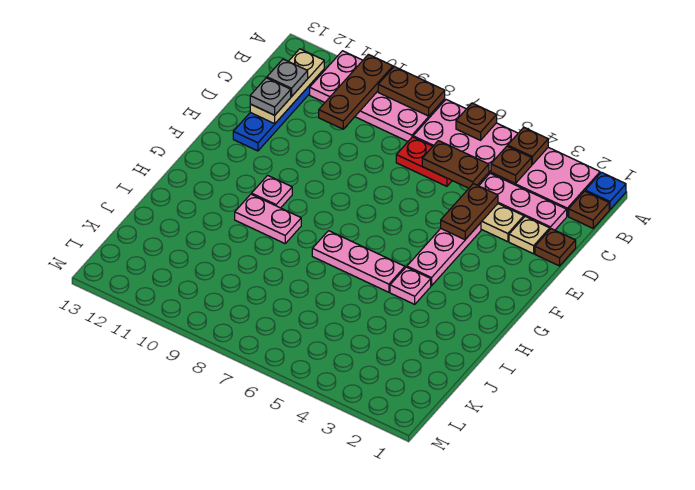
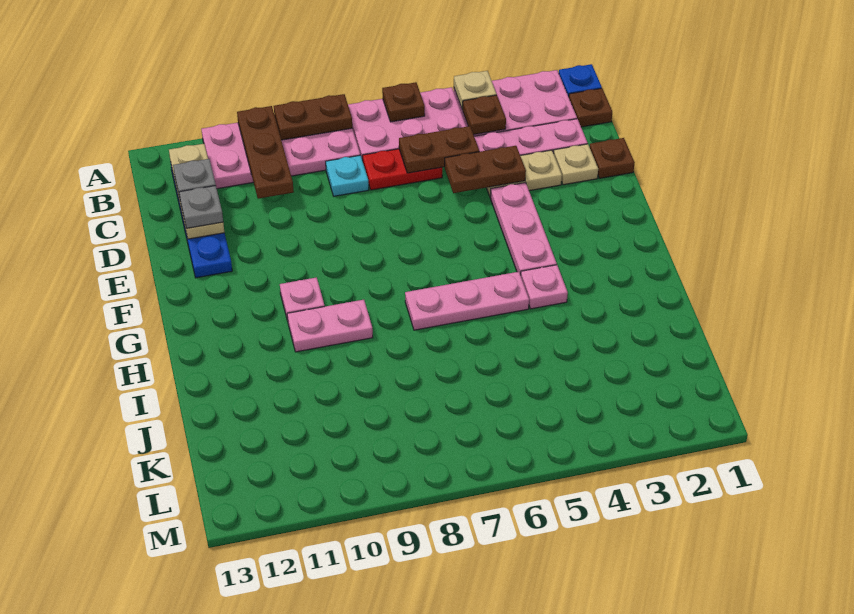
brown plate A4 level 2 -> tan plate A4 level 2
none -> cyan plate C8 level 1
brown plate D4:E4 level 2 -> brown plate D4:D5 level 2

